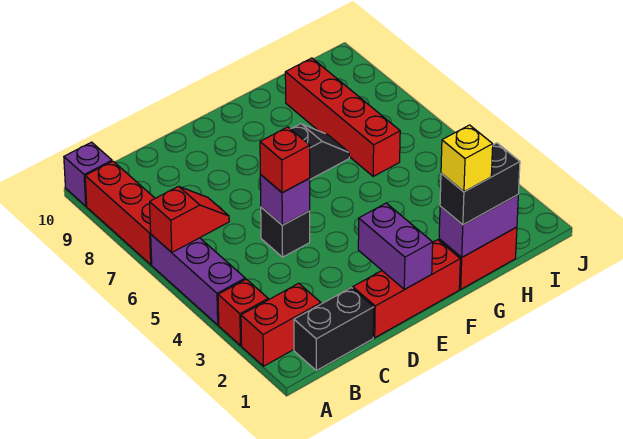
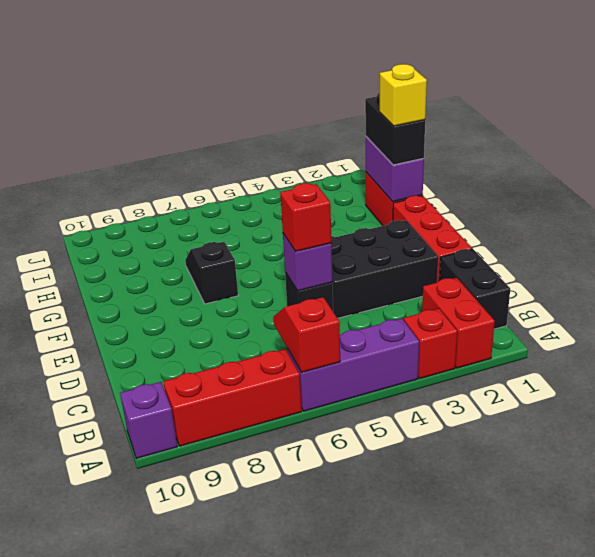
none -> black brick D2:E4 level 1
purple brick E1:E2 level 2 -> none
red brick H6:H9 level 1 -> none

